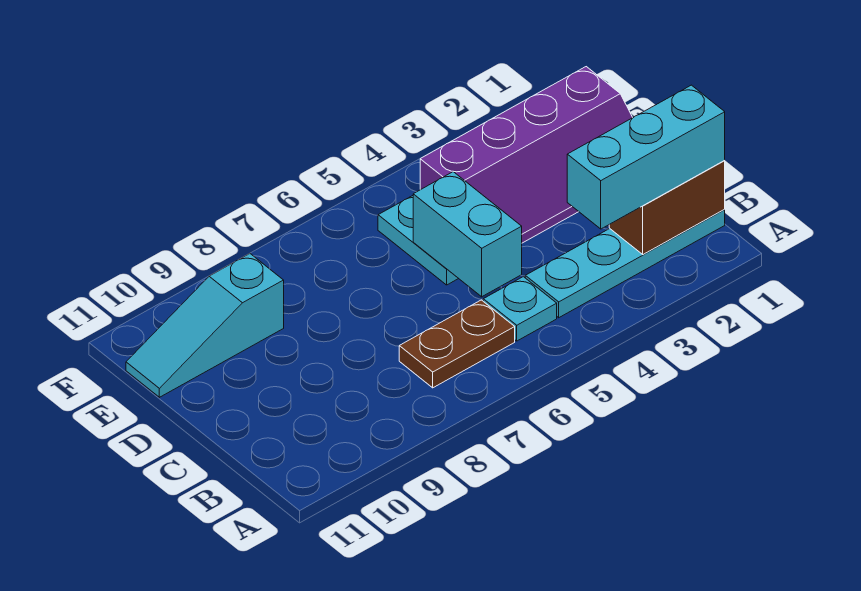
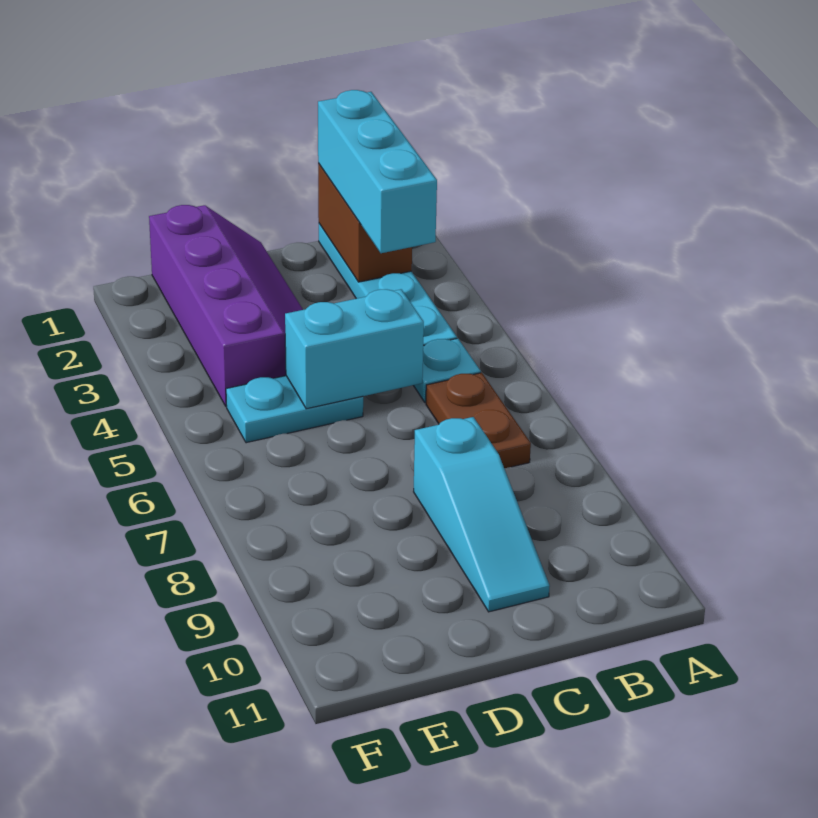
cyan slope E9:E11 level 1 top 9 -> cyan slope C8:C10 level 1 top 8

